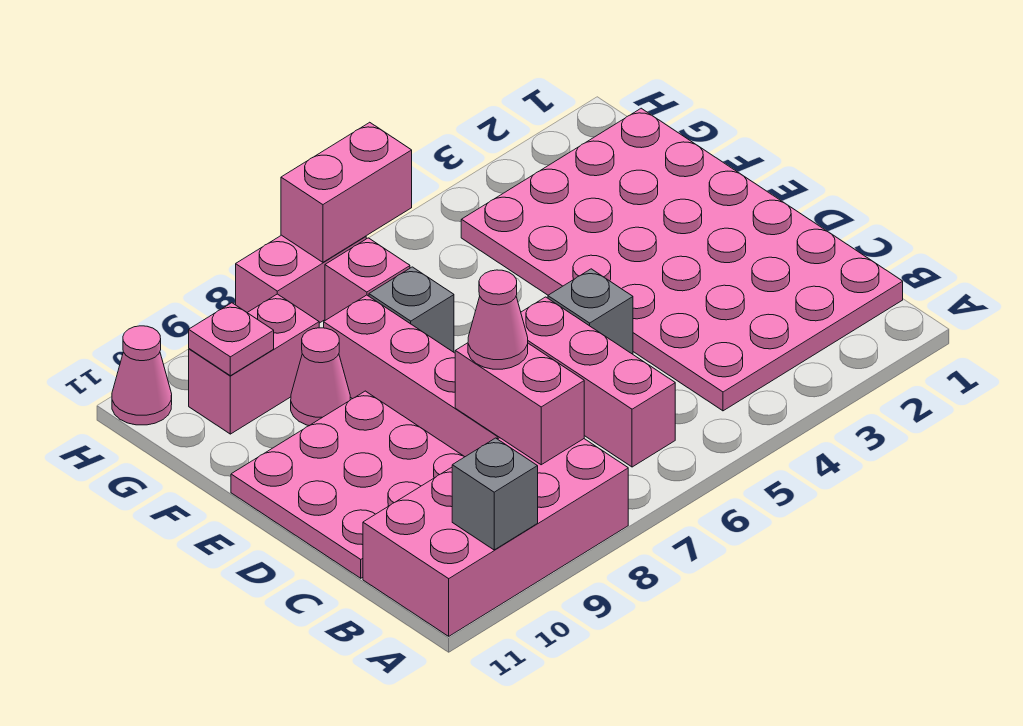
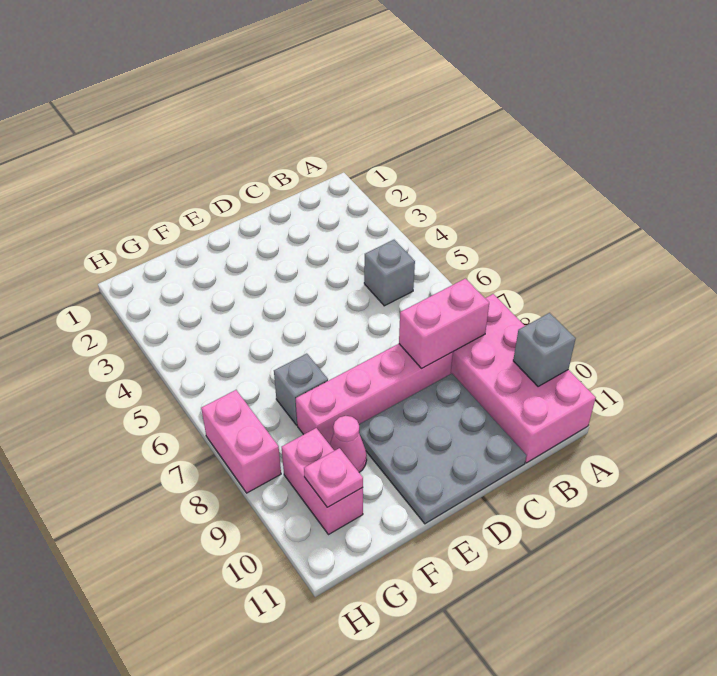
pink plate B1:G4 level 1 -> none
pink brick B6:D6 level 1 -> none
pink cone C8 level 3 -> none
pink plate C9:E11 level 1 -> grey plate C9:E11 level 1
grey brick D5 level 1 -> grey brick B5 level 1
pink brick G7 level 1 -> none
pink brick H6:H7 level 2 -> none
pink cone H11 level 1 -> none

